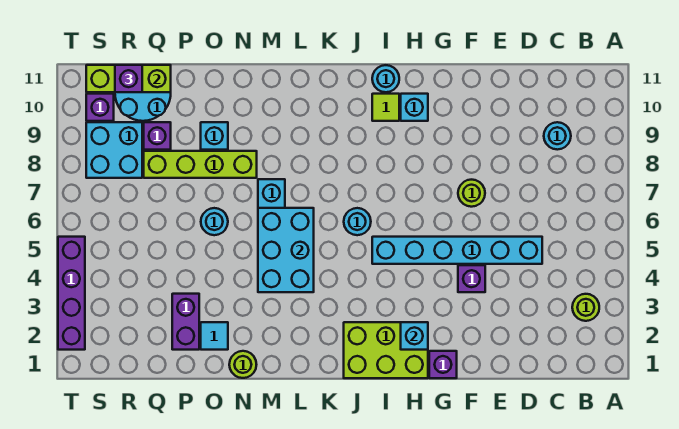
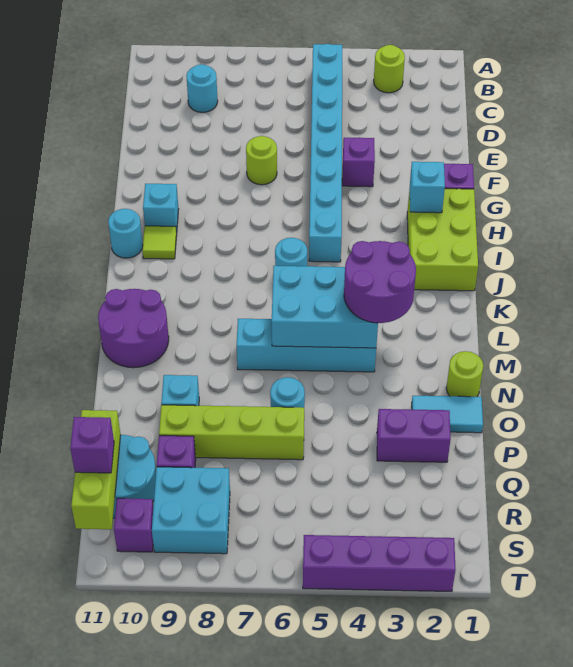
cyan brick D5:I5 level 1 -> cyan brick B5:I5 level 1
none -> purple round brick L3:M4 level 3
none -> purple round brick L10:M11 level 1
lime brick N8:Q8 level 1 -> lime brick P6:P9 level 1
cyan tile O2 level 1 -> cyan tile O1:O2 level 1

